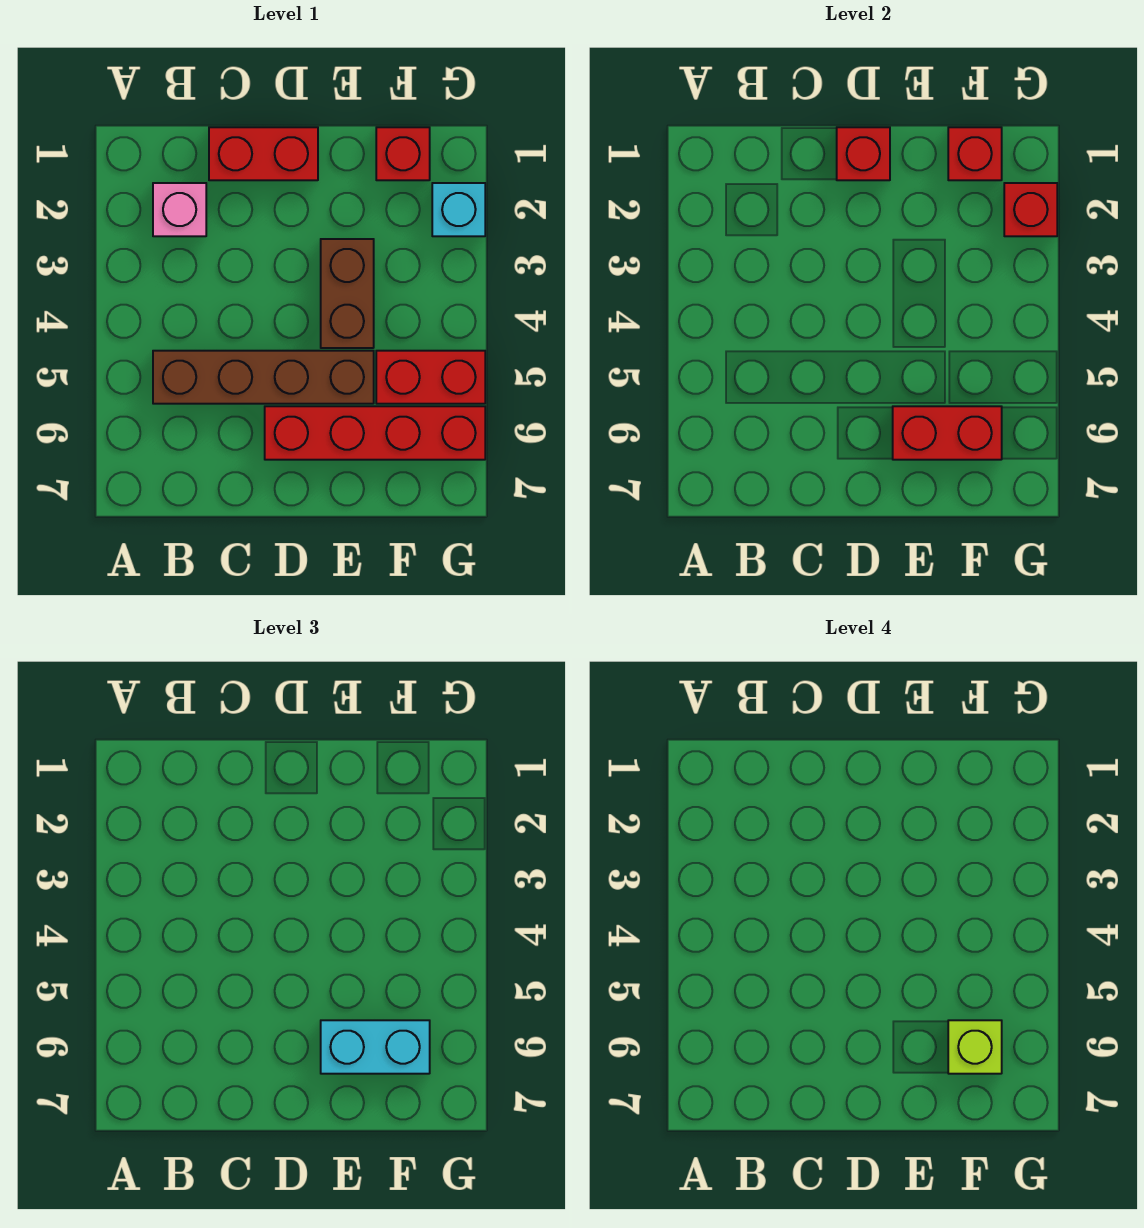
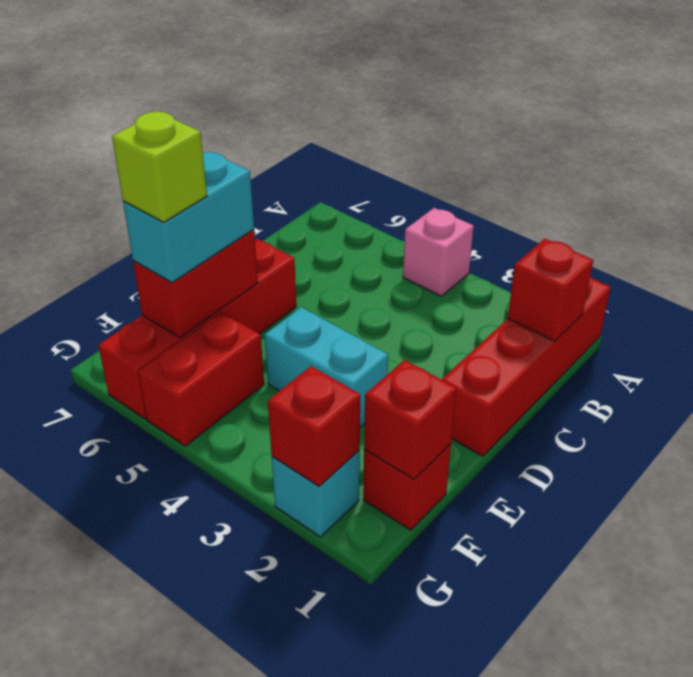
pink brick B2 level 1 -> pink brick A4 level 1
brown brick B5:E5 level 1 -> none
red brick C1:D1 level 1 -> red brick A1:D1 level 1
red brick D1 level 2 -> red brick B1 level 2
brown brick E3:E4 level 1 -> cyan brick E3:E4 level 1

